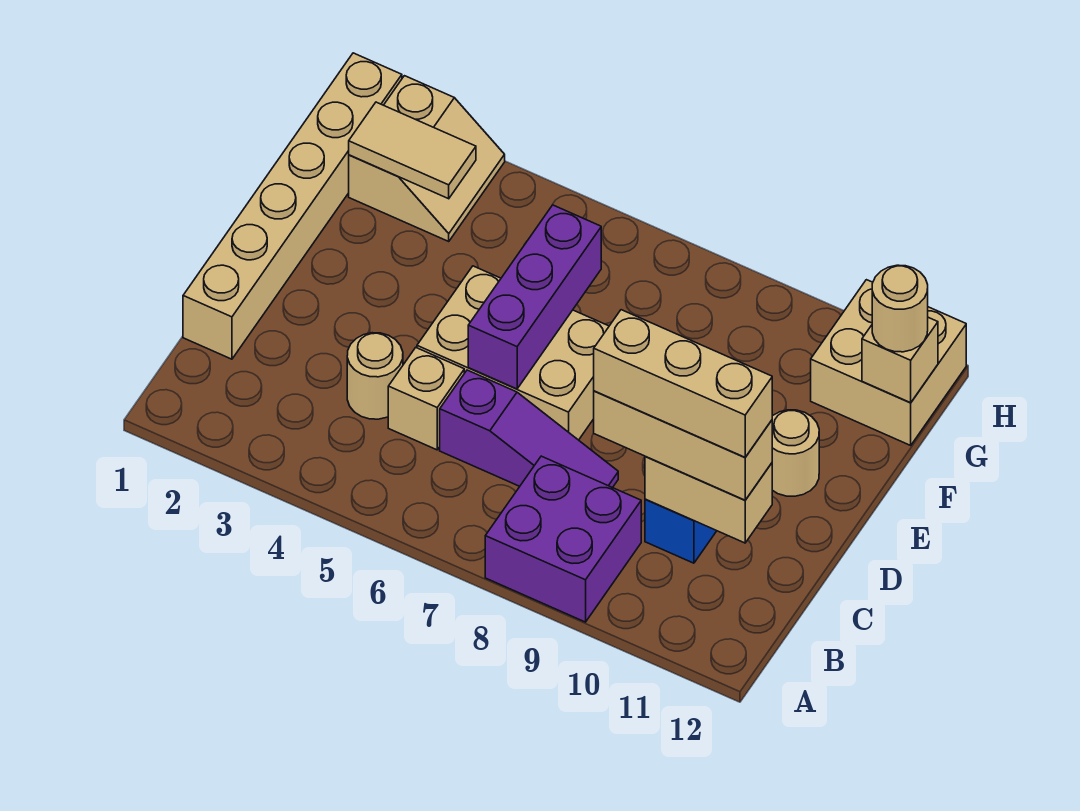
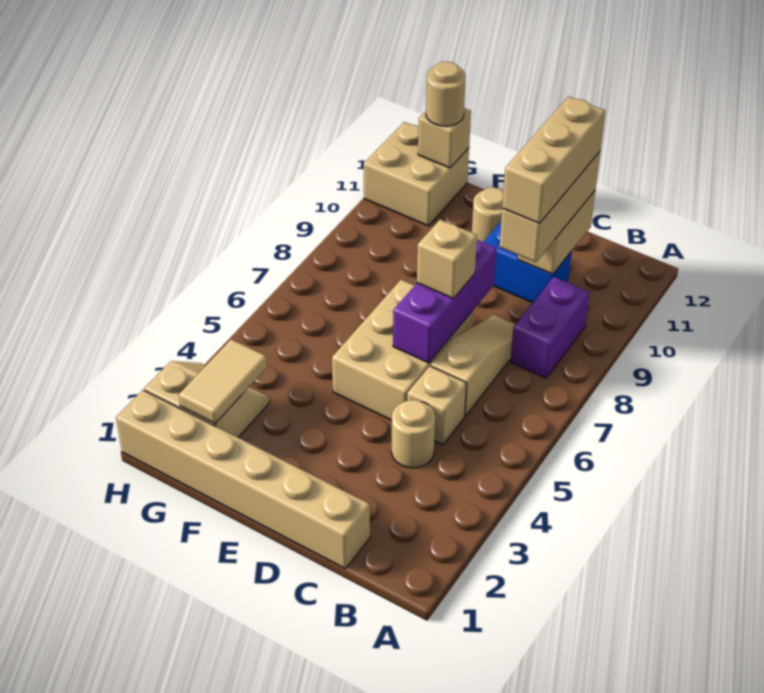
purple brick A8:B9 level 1 -> purple brick B8:B9 level 1
purple slope C6:C8 level 1 top 6 -> tan slope C6:C8 level 1 top 6
purple brick D6:F6 level 2 -> purple brick D6:D8 level 2
none -> tan brick D7 level 3

